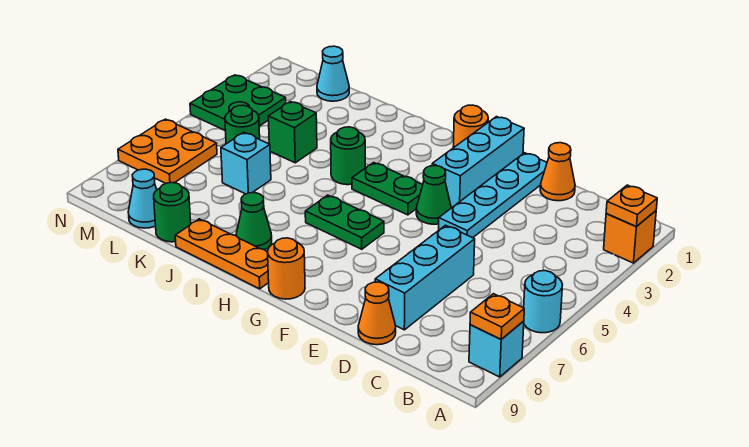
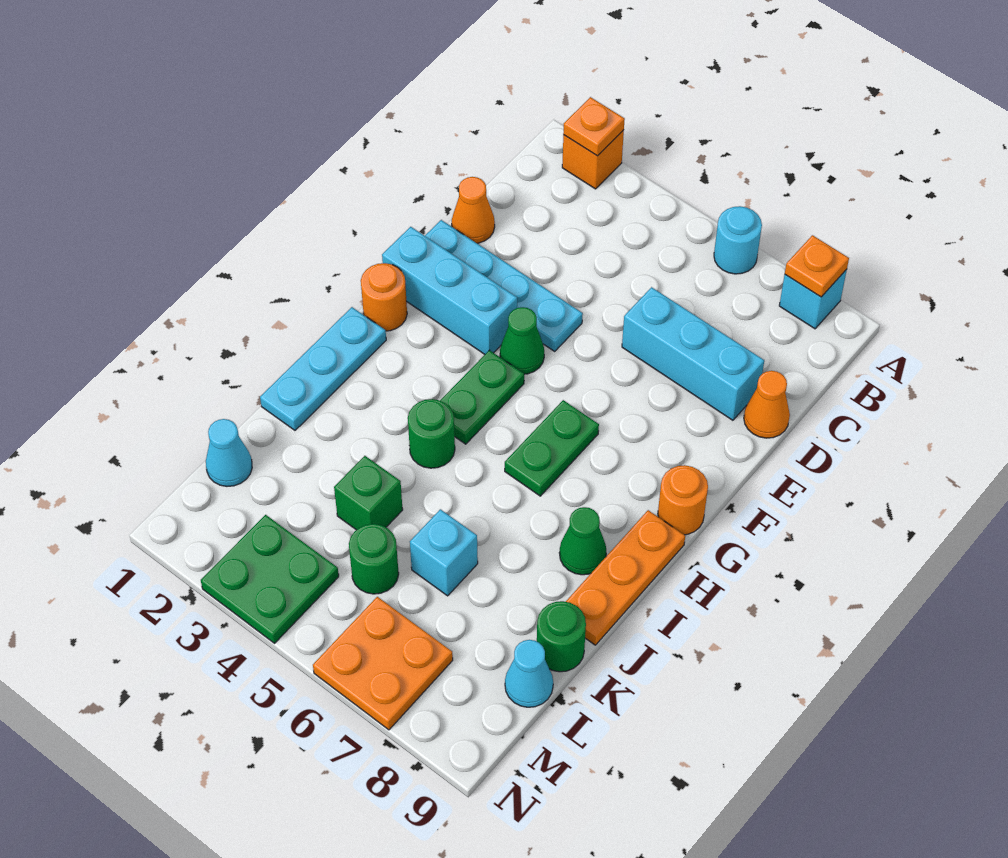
none -> cyan plate H1:J1 level 1

